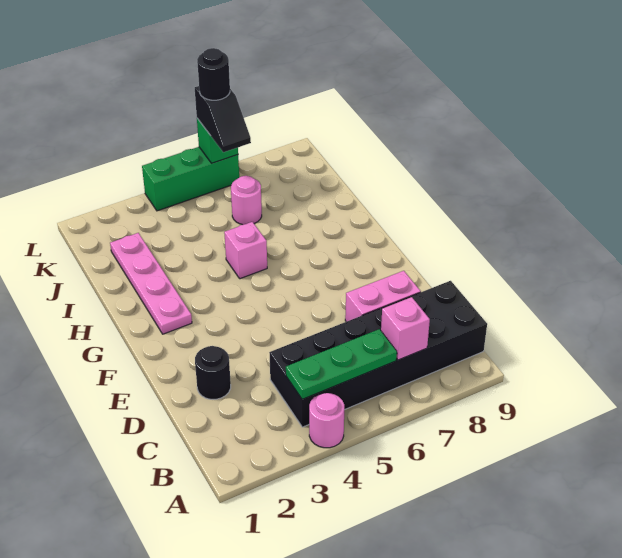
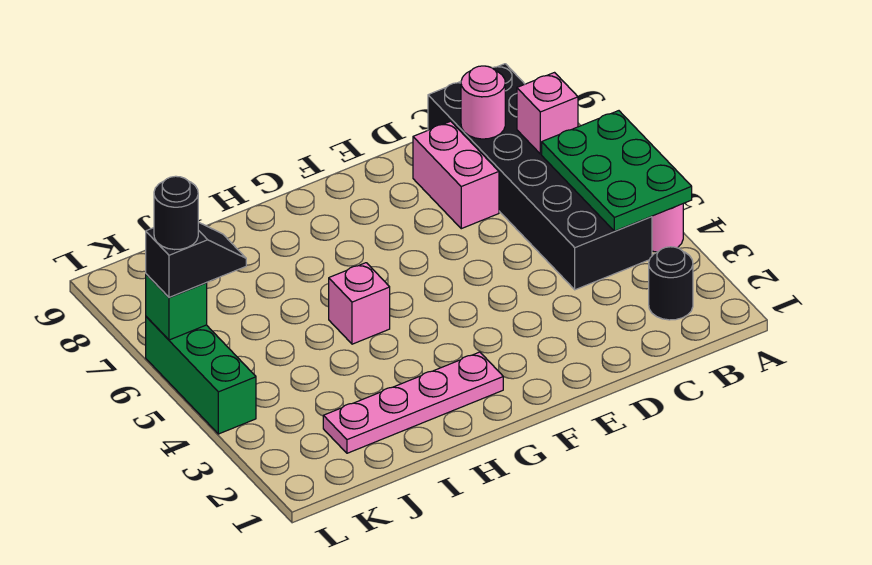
green plate B4:B6 level 2 -> green plate A4:B6 level 2
black round brick D2 level 1 -> black round brick B2 level 1
pink round brick J6 level 1 -> pink round brick C8 level 2

